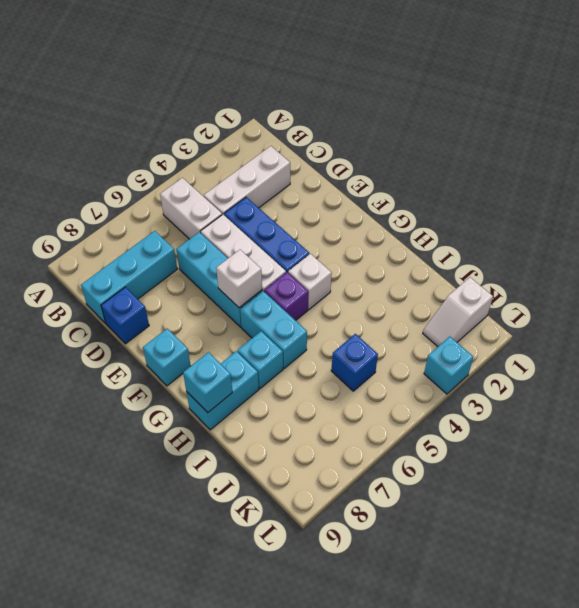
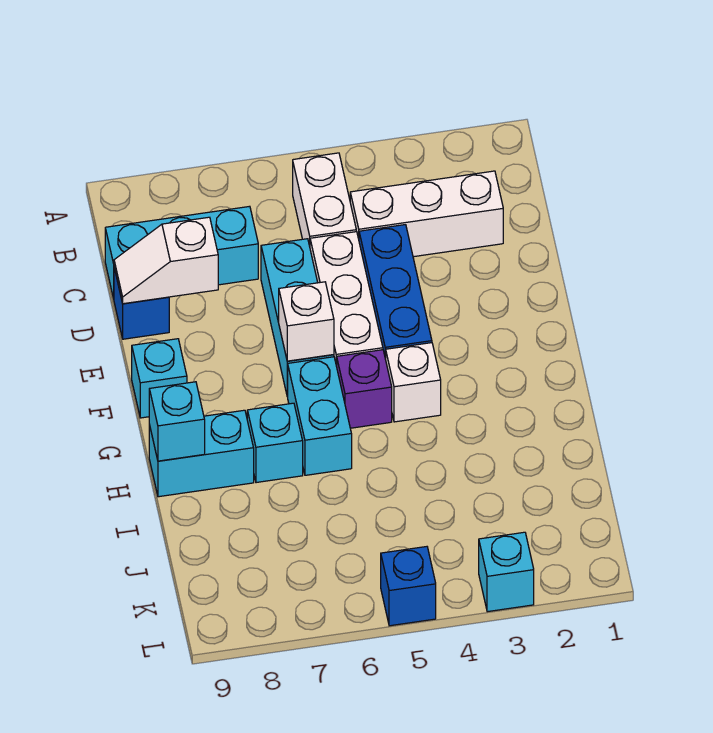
blue brick J5 level 1 -> blue brick L5 level 1
white slope K1:K2 level 1 top 1 -> white slope D8:D9 level 2 top 8

